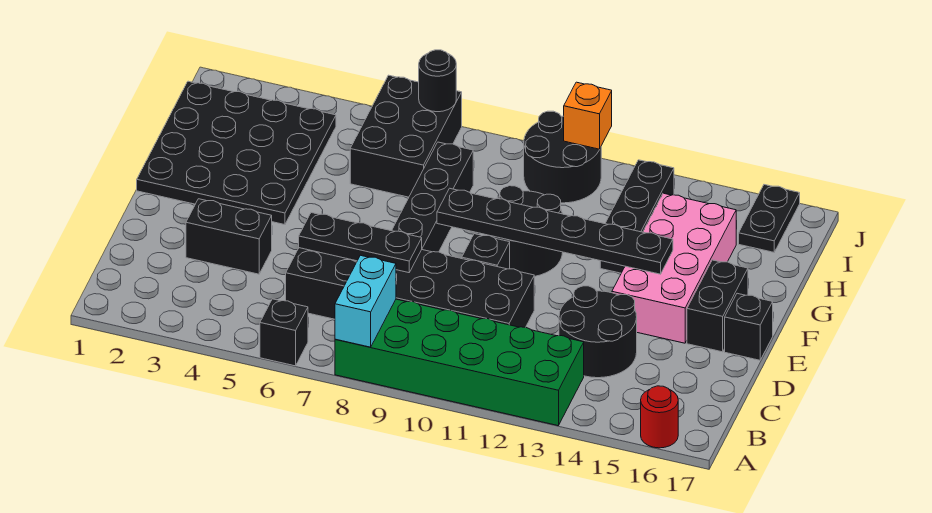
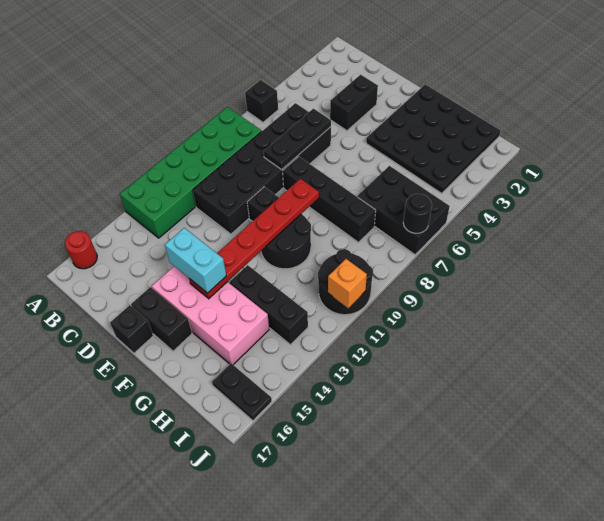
cyan brick A8:B8 level 2 -> cyan brick E14:F14 level 3
black round brick C13:D14 level 1 -> none
black plate F9:F14 level 2 -> red plate F9:F14 level 2

